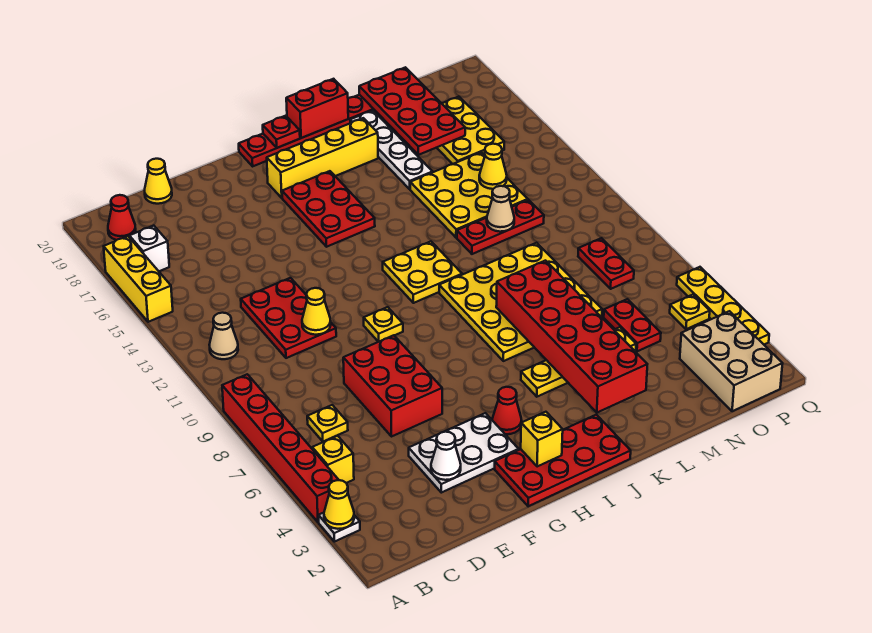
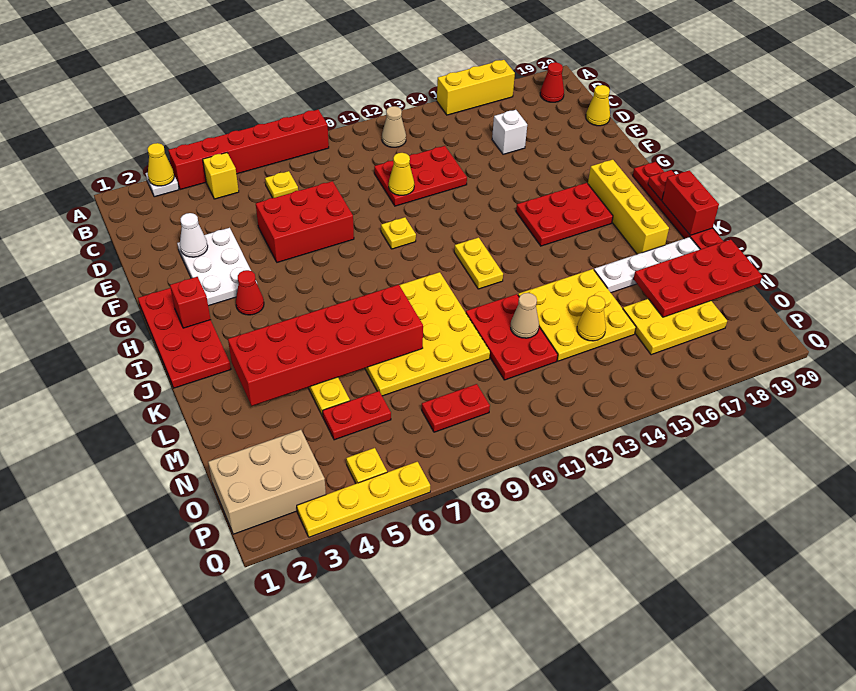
white brick B17 level 1 -> white brick D16 level 1
yellow brick H2 level 2 -> red brick H2 level 2
yellow plate I11:J12 level 1 -> yellow plate I12:J12 level 1
red plate L12:N12 level 1 -> red plate L11:N12 level 1

